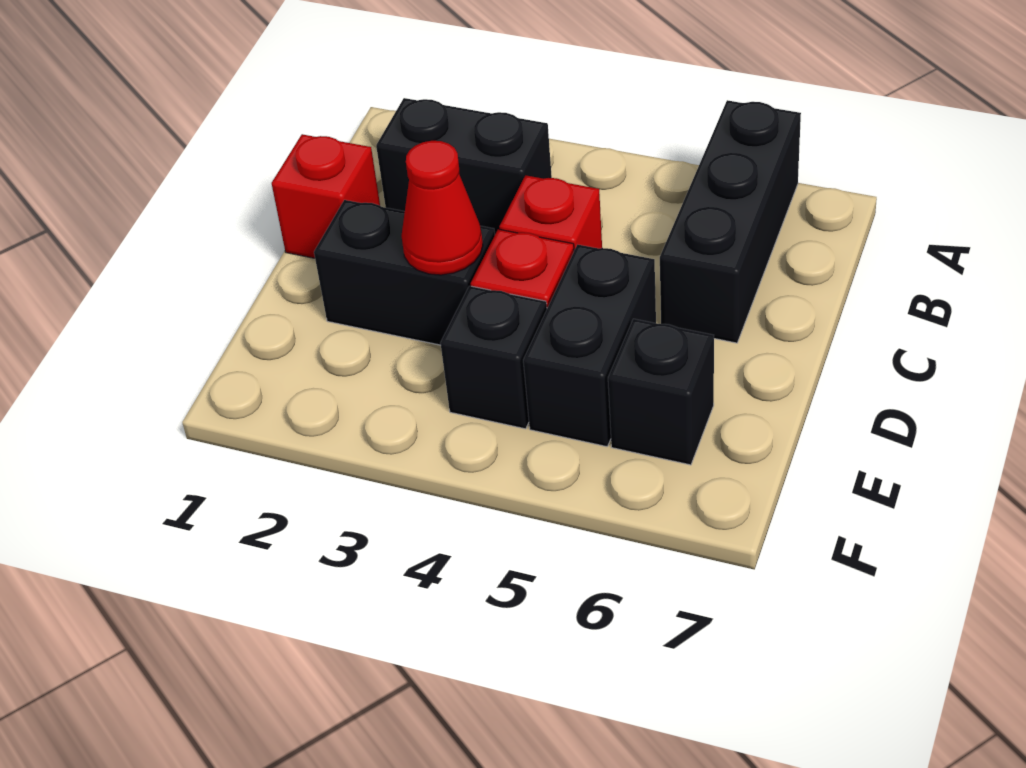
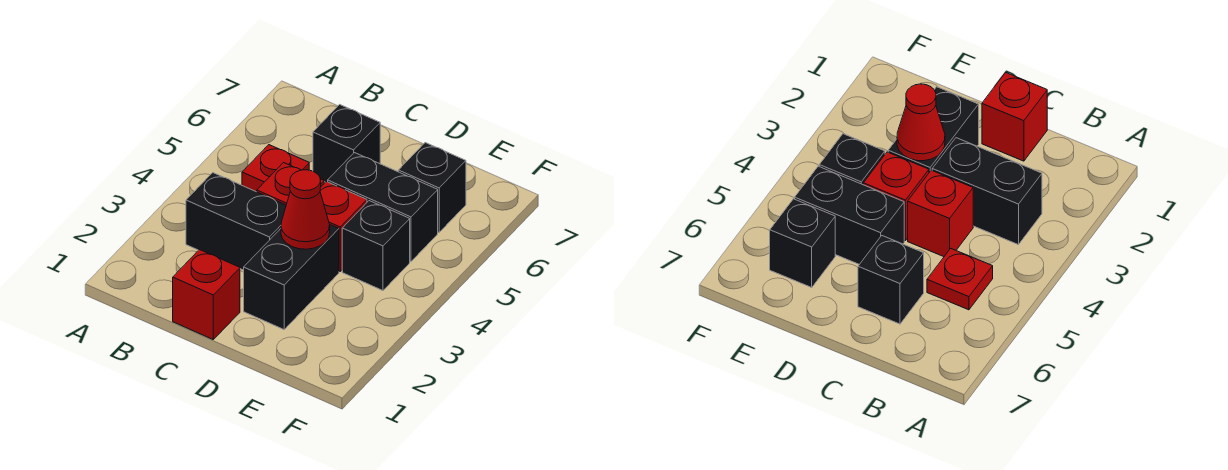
black brick A6:C6 level 1 -> black brick C6 level 1
black brick B2:B3 level 1 -> black brick B3:C3 level 1
none -> red plate B5 level 1

